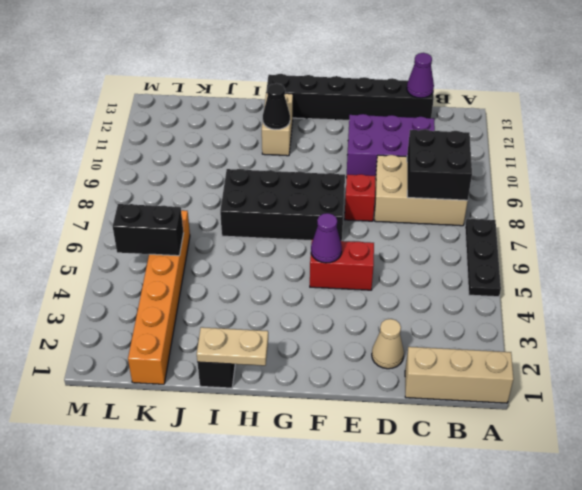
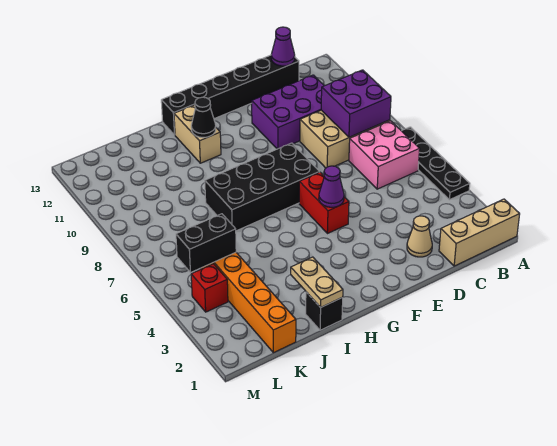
black plate A5:A7 level 1 -> black plate A4:A7 level 1
none -> pink brick B6:C7 level 1
black brick B8:C9 level 2 -> purple brick B8:C9 level 2
red brick E5:F5 level 1 -> red brick F5:F6 level 1
red brick E8 level 1 -> red brick L4 level 1
tan plate H1:I1 level 2 -> tan plate I1:I2 level 2

